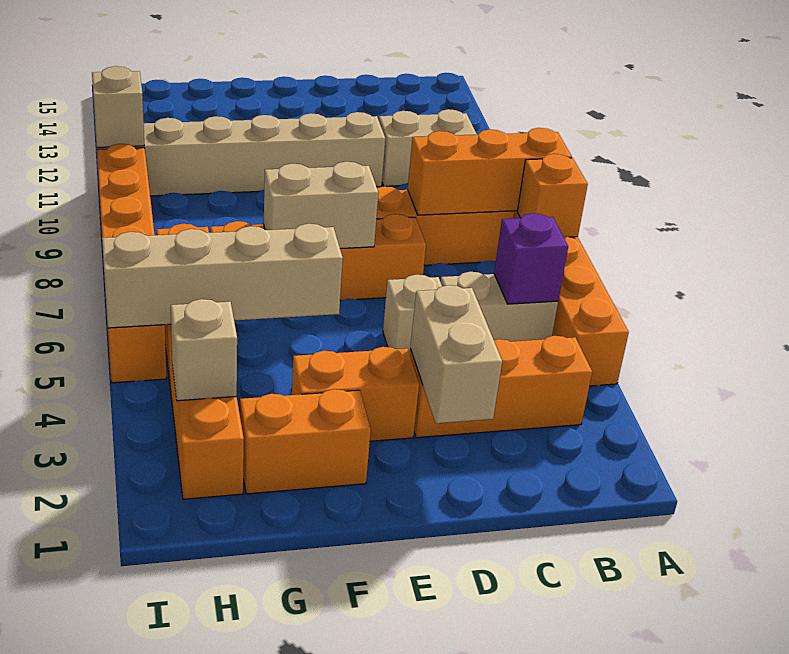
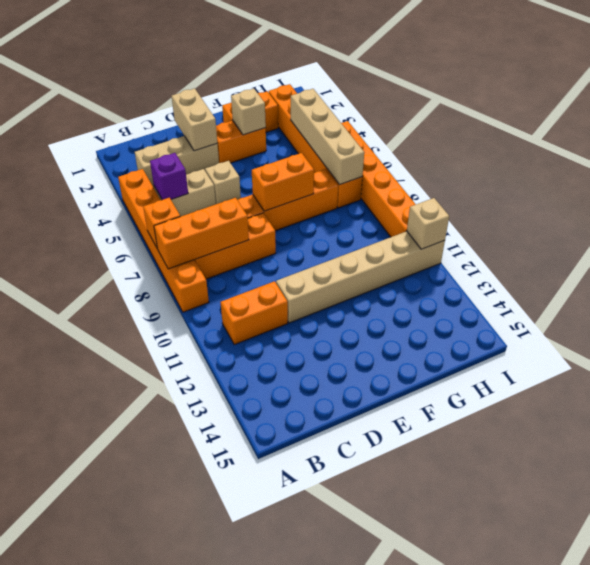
orange brick B3:D3 level 1 -> tan brick B3:D3 level 1
tan brick B11:C11 level 1 -> orange brick B11:C11 level 1
tan brick E7:F7 level 2 -> orange brick E7:F7 level 2
tan brick F5:I5 level 2 -> tan brick H4:H7 level 2
tan brick H3 level 2 -> tan brick F3 level 2

